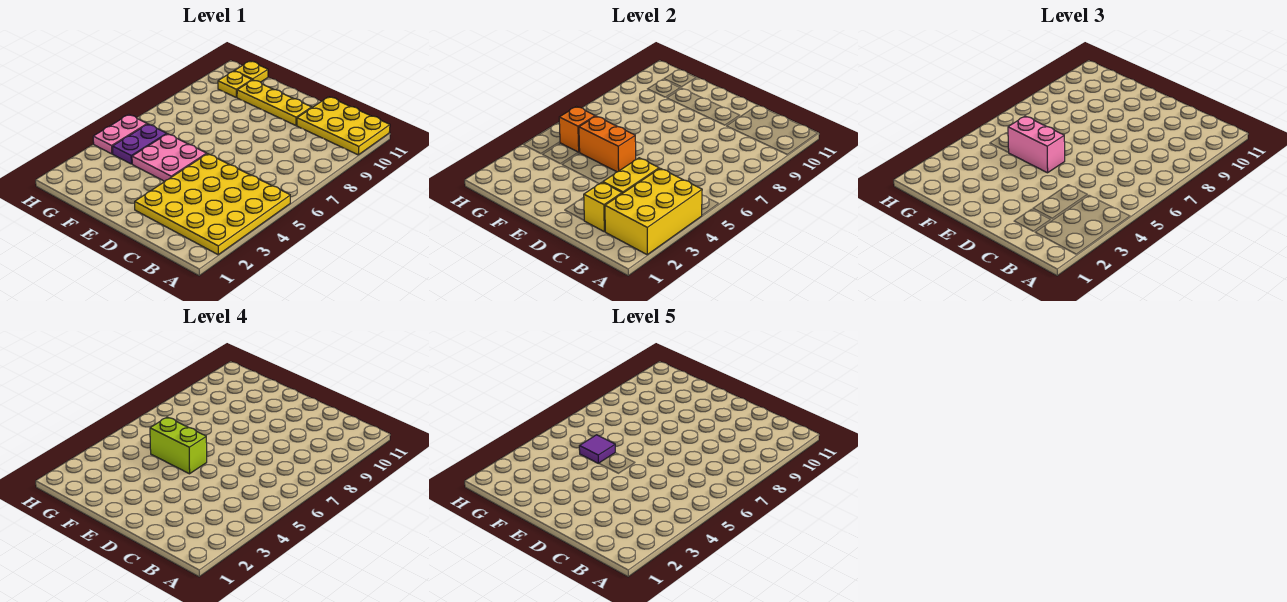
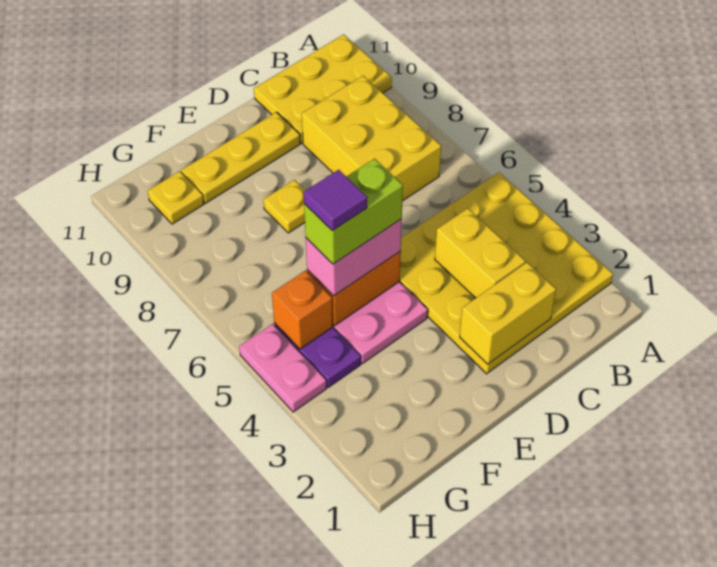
yellow brick A2:B4 level 2 -> yellow brick B7:C9 level 1
yellow brick C2 level 2 -> yellow brick C2:D2 level 2
yellow plate G11 level 1 -> yellow plate E8 level 1

